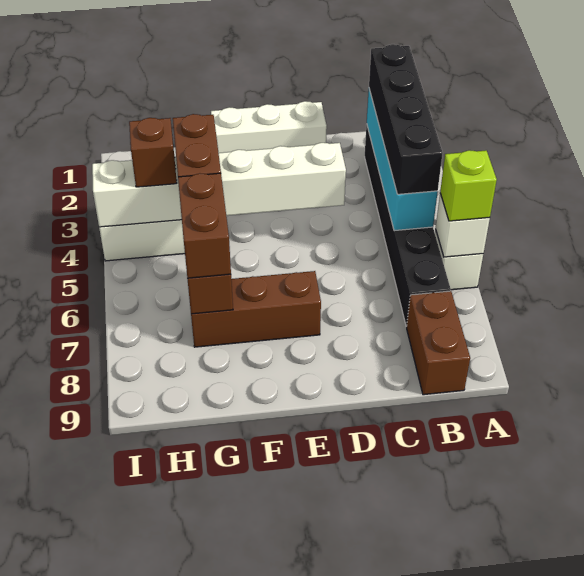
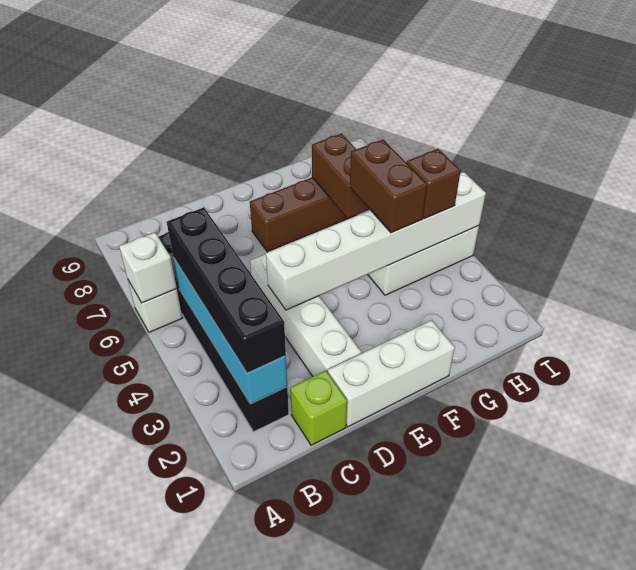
lime brick A6 level 3 -> lime brick C1 level 1
brown brick B8:B9 level 1 -> none
none -> white brick D2:D5 level 1
brown brick G6:G7 level 3 -> none

